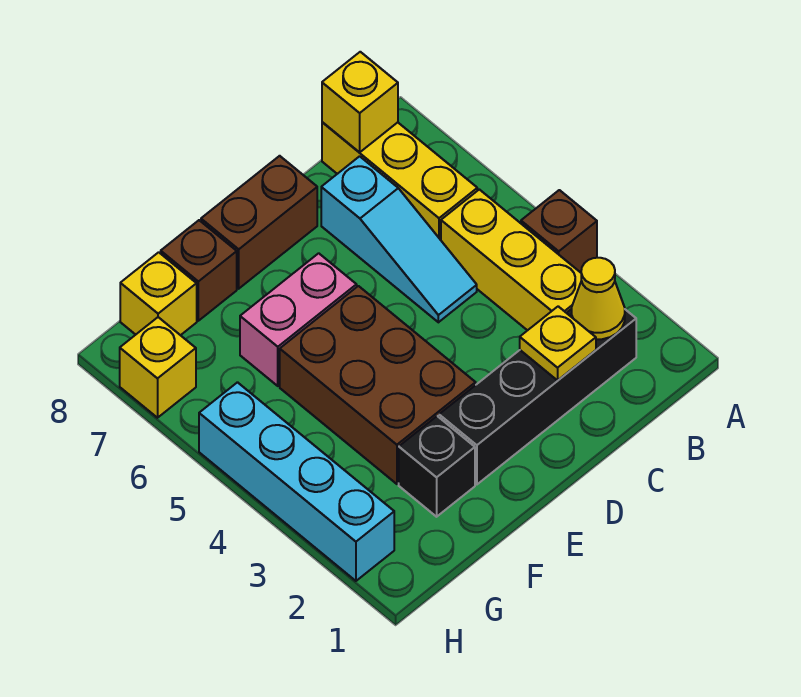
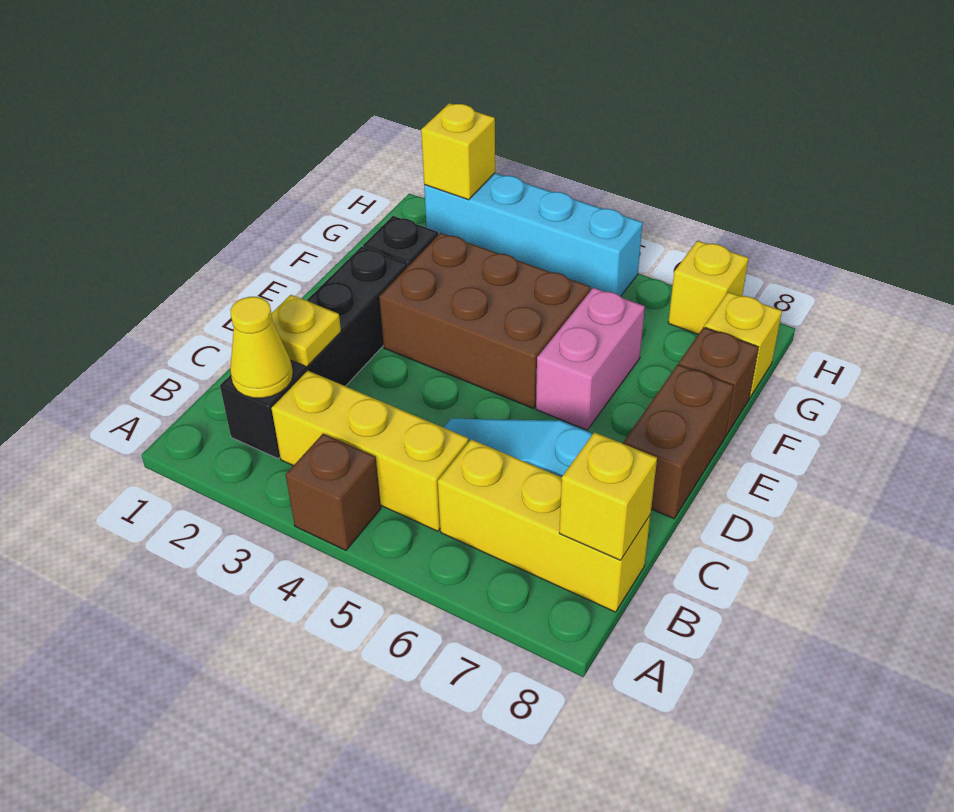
none -> yellow brick H2 level 2

